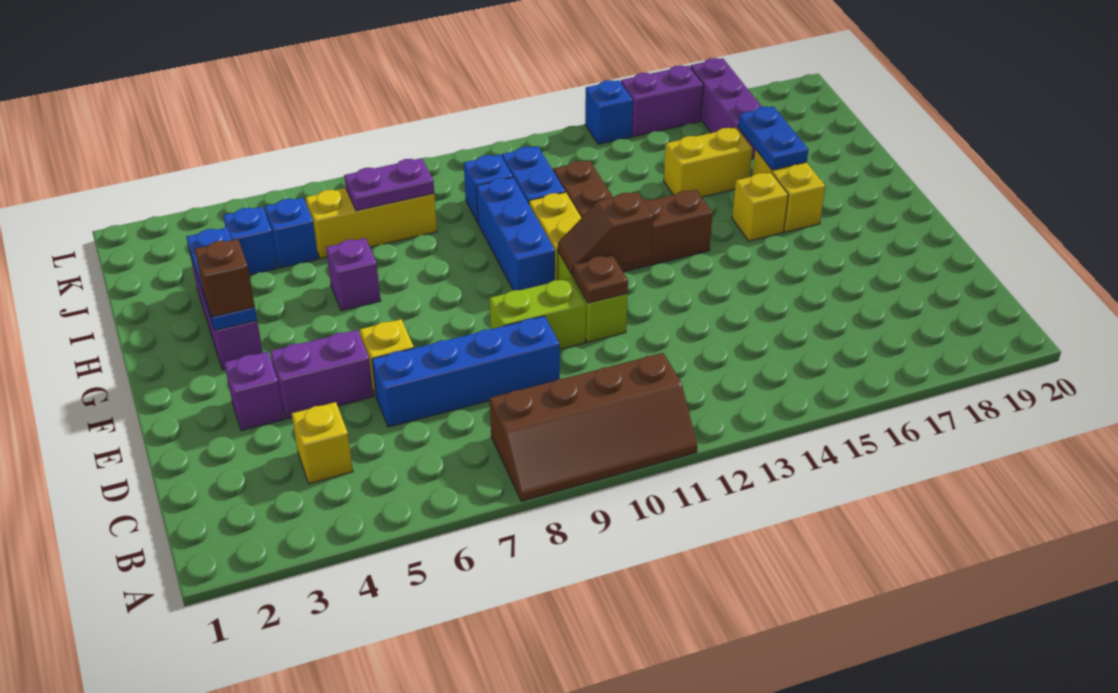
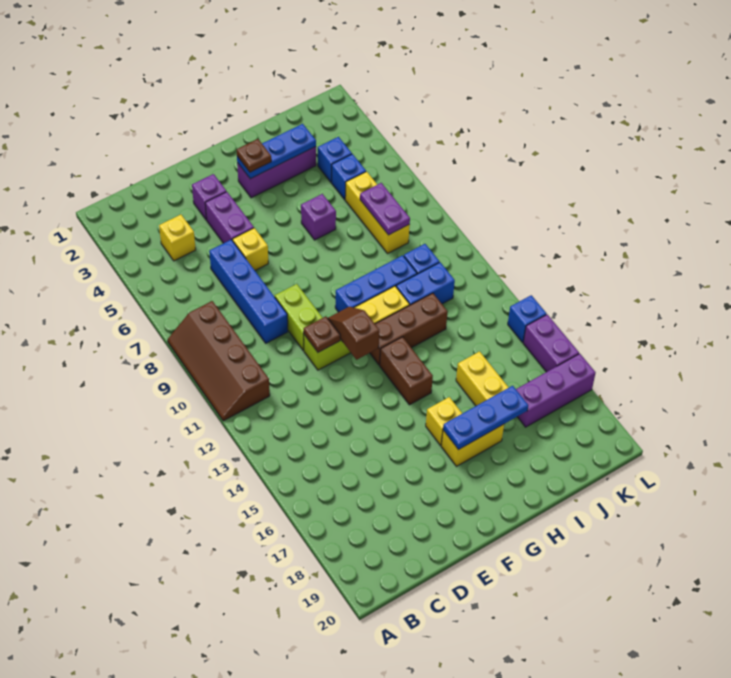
brown brick G3 level 3 -> brown plate G3 level 3
blue plate H17:I17 level 2 -> blue plate G17:I17 level 2

